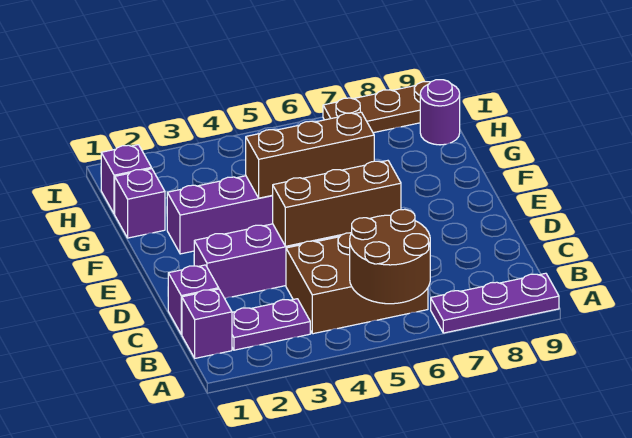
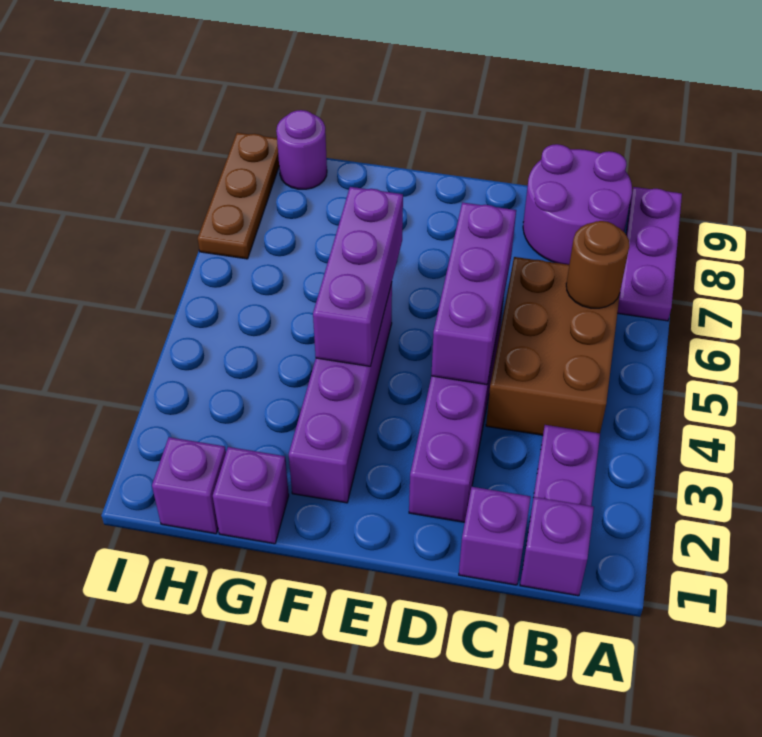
brown round brick A5:B6 level 2 -> brown round brick B6 level 2
none -> purple round brick B8:C9 level 1
brown brick D4:D6 level 2 -> purple brick D4:D6 level 2
brown brick F4:F6 level 2 -> purple brick F4:F6 level 2

